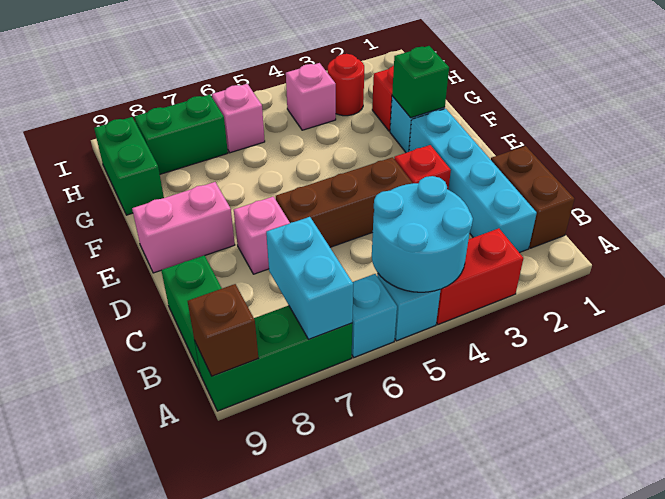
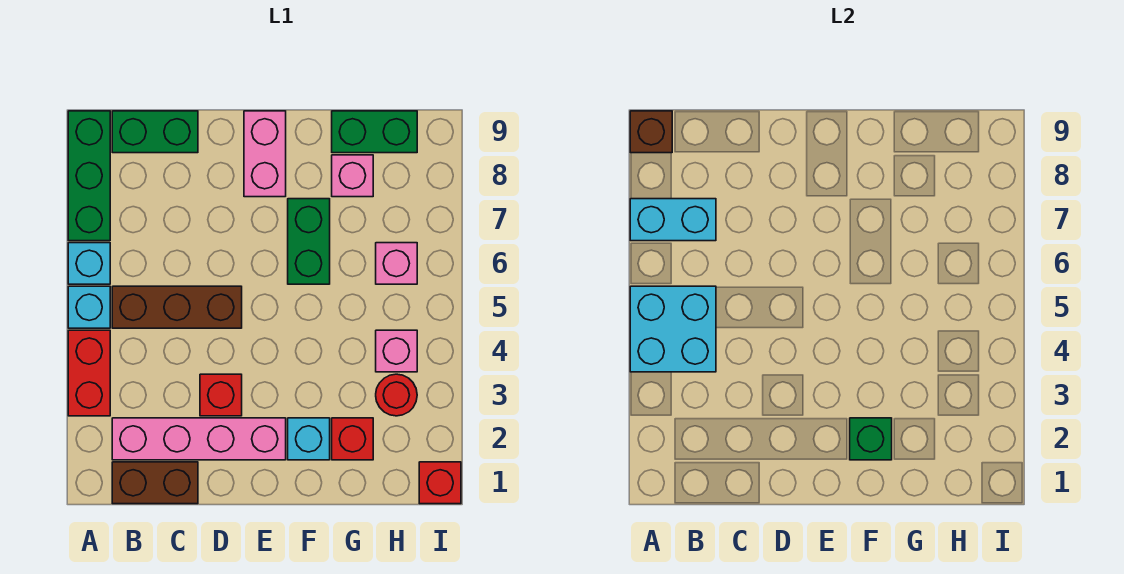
cyan round brick A4:B5 level 2 -> cyan brick A4:B5 level 2
cyan brick B2:E2 level 1 -> pink brick B2:E2 level 1
brown brick D4:D6 level 1 -> brown brick B5:D5 level 1
pink brick D7 level 1 -> pink brick G8 level 1
green brick H7:H8 level 1 -> green brick F6:F7 level 1
none -> red brick I1 level 1

